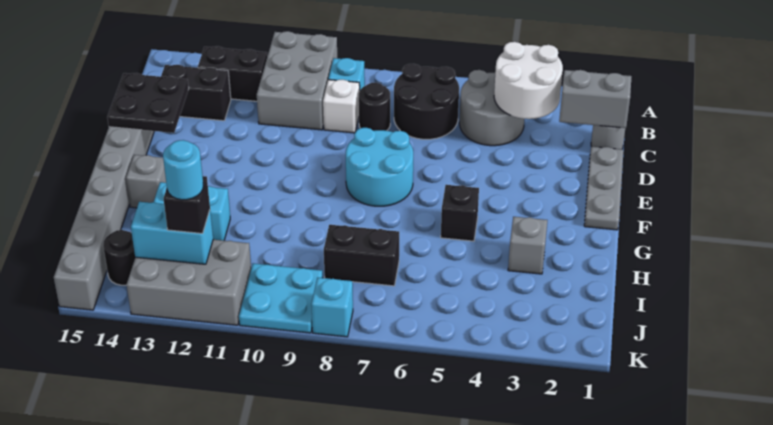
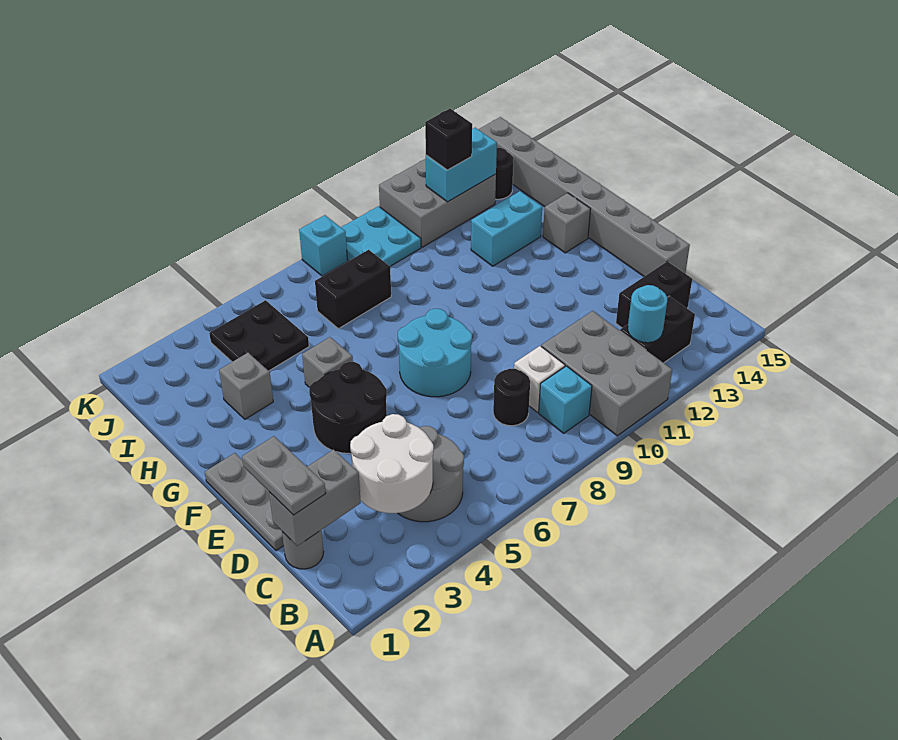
black round brick B6:C7 level 1 -> black round brick E4:F5 level 1
none -> grey plate C1:D1 level 3
black plate D14:E15 level 2 -> black plate I4:J5 level 1
black brick G5 level 1 -> grey brick G5 level 1
cyan round brick J12 level 4 -> cyan round brick B12 level 2

